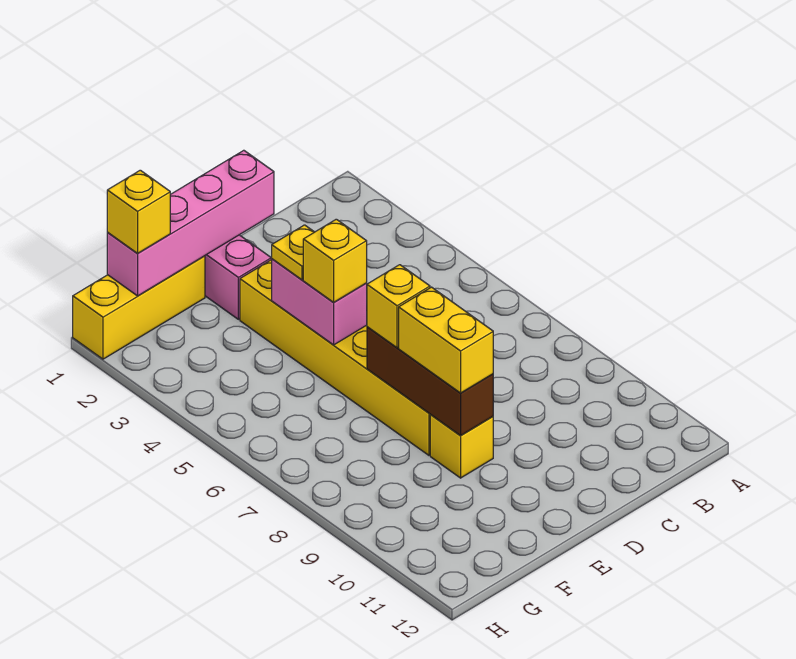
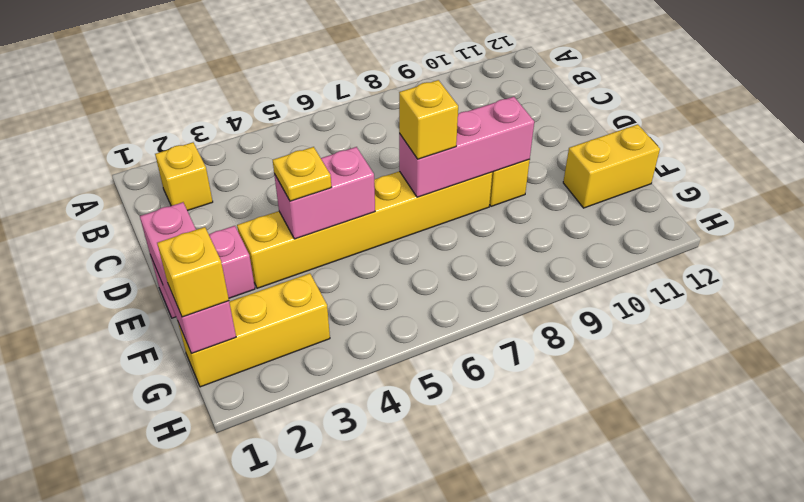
pink brick D1:G1 level 2 -> pink brick E1:G1 level 2
yellow brick E5 level 3 -> yellow brick B2 level 1
brown brick E7:E9 level 2 -> pink brick E7:E9 level 2
yellow brick E8:E9 level 3 -> yellow brick F11:F12 level 1
yellow brick F1:H1 level 1 -> yellow brick G1:G3 level 1

